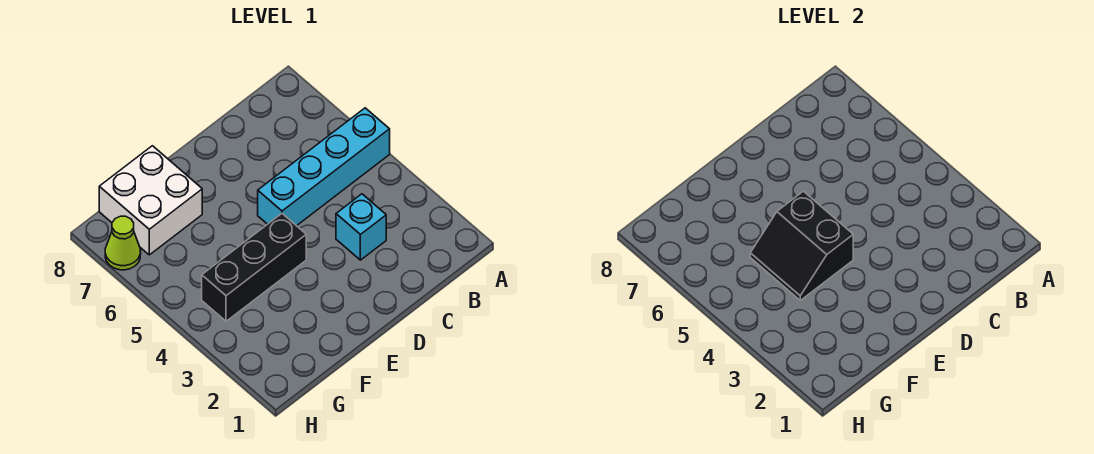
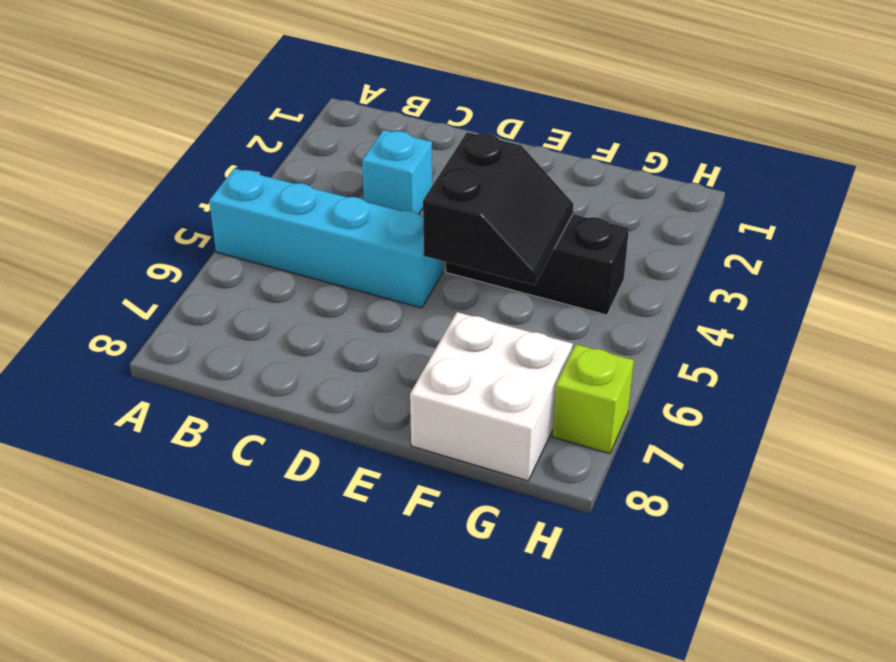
lime cone H7 level 1 -> lime brick H7 level 1

